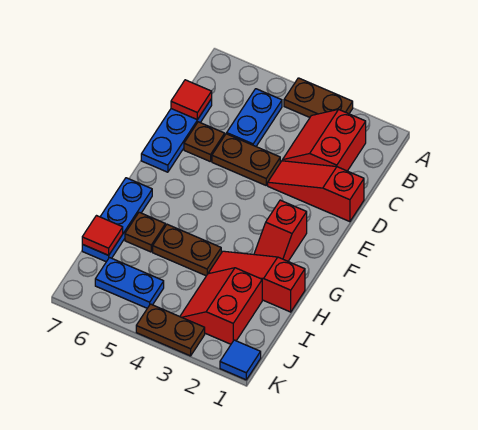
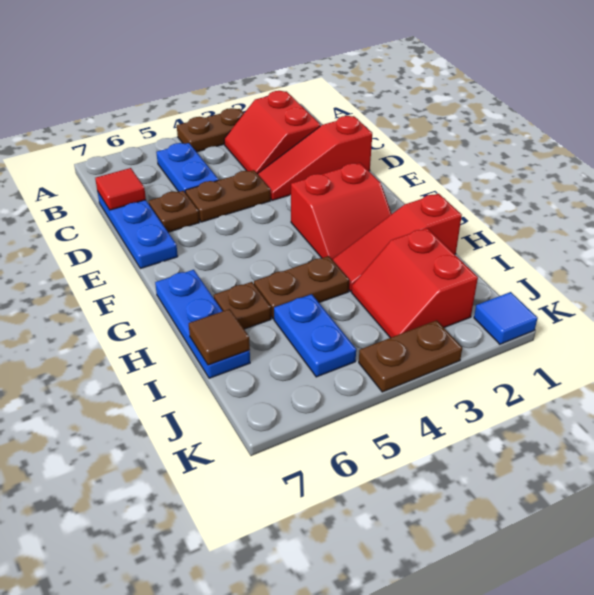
red slope F2:G2 level 1 top F -> red slope F2:G3 level 1 top F
red tile I7 level 2 -> brown tile I7 level 2
blue plate J5:J6 level 1 -> blue plate I5:J5 level 1

